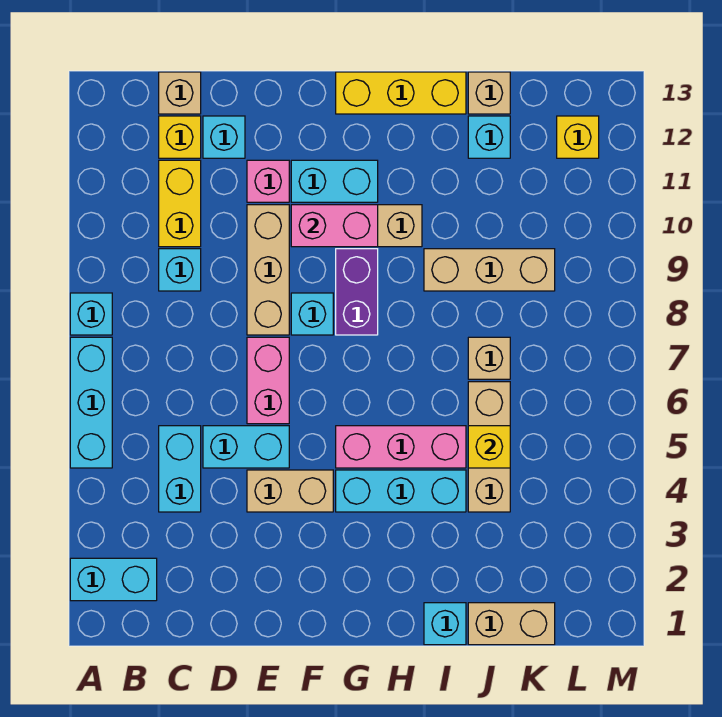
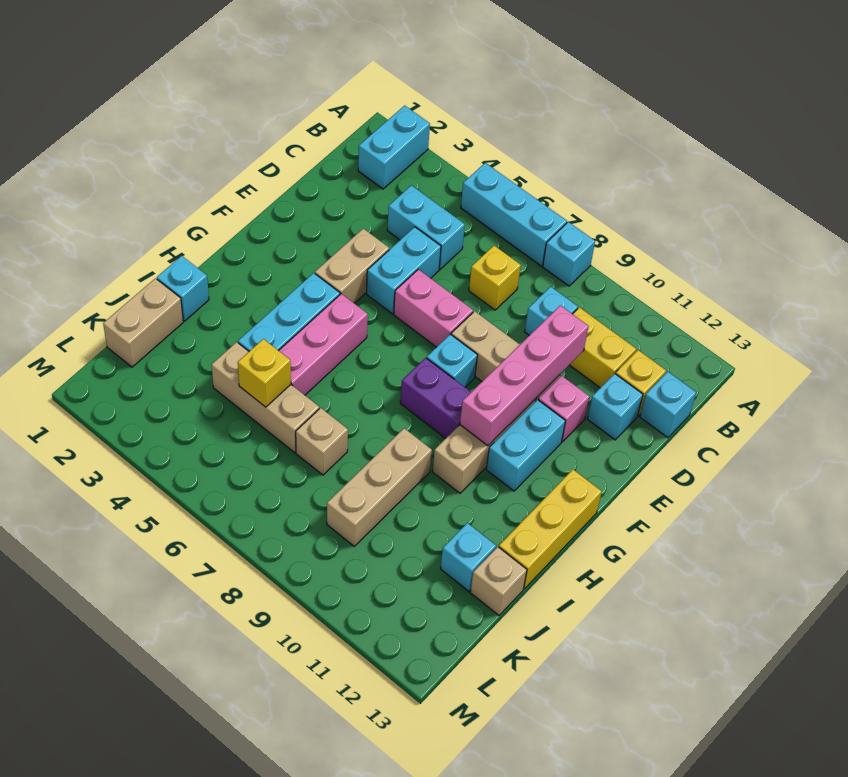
tan brick C13 level 1 -> cyan brick C13 level 1
pink brick F10:G10 level 2 -> pink brick D10:G10 level 2
yellow brick L12 level 1 -> yellow brick C7 level 1

